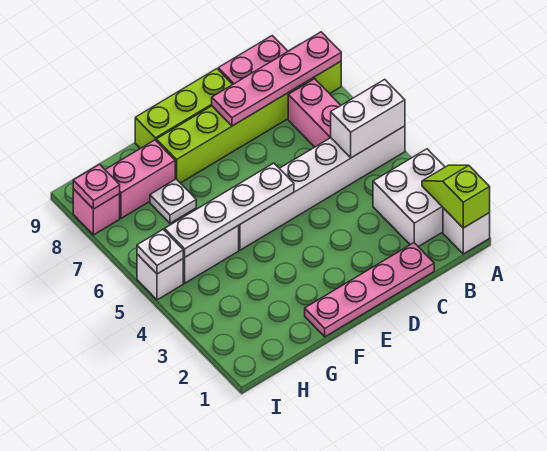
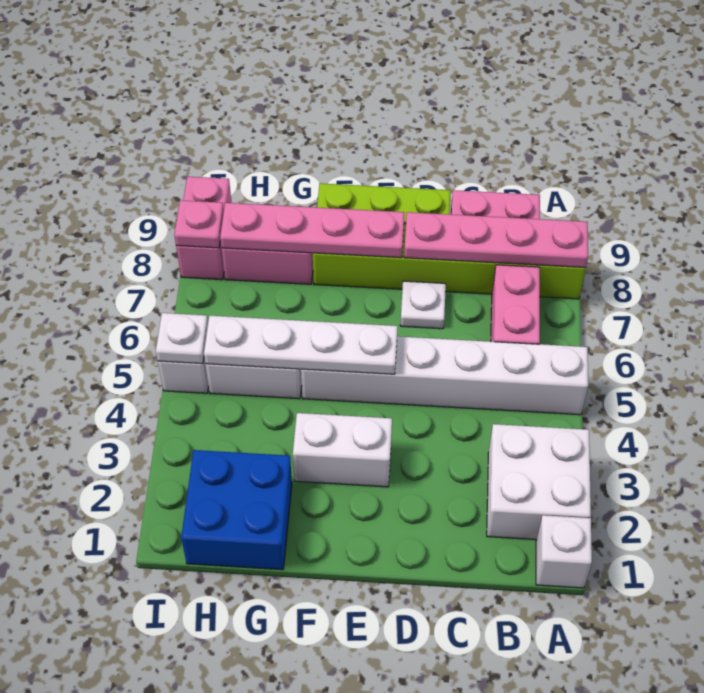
lime slope A1:A2 level 2 top 1 -> none
white brick A5:B5 level 2 -> white brick E3:F3 level 1
pink plate C1:F1 level 1 -> pink plate E8:H8 level 2
none -> blue brick G1:H2 level 1
white plate G7 level 1 -> white plate D7 level 1
pink brick I8 level 1 -> pink brick I8:I9 level 1

